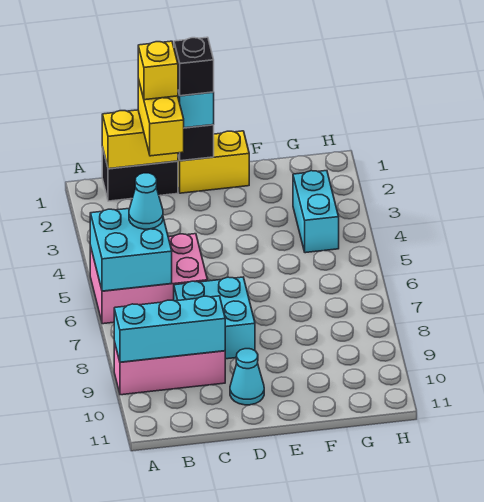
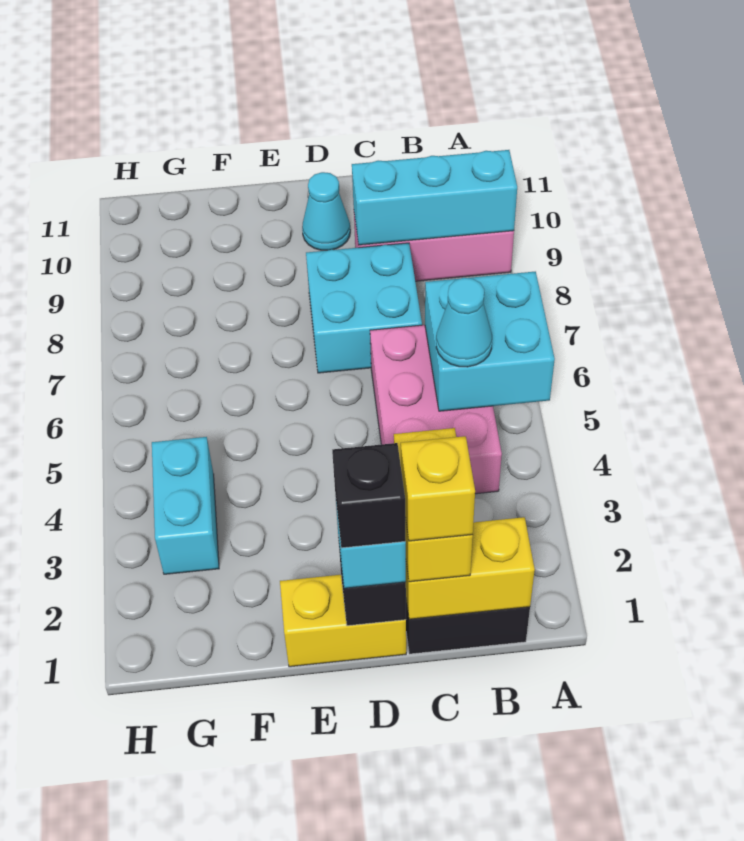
pink brick A5:C6 level 1 -> pink brick B4:C6 level 1

